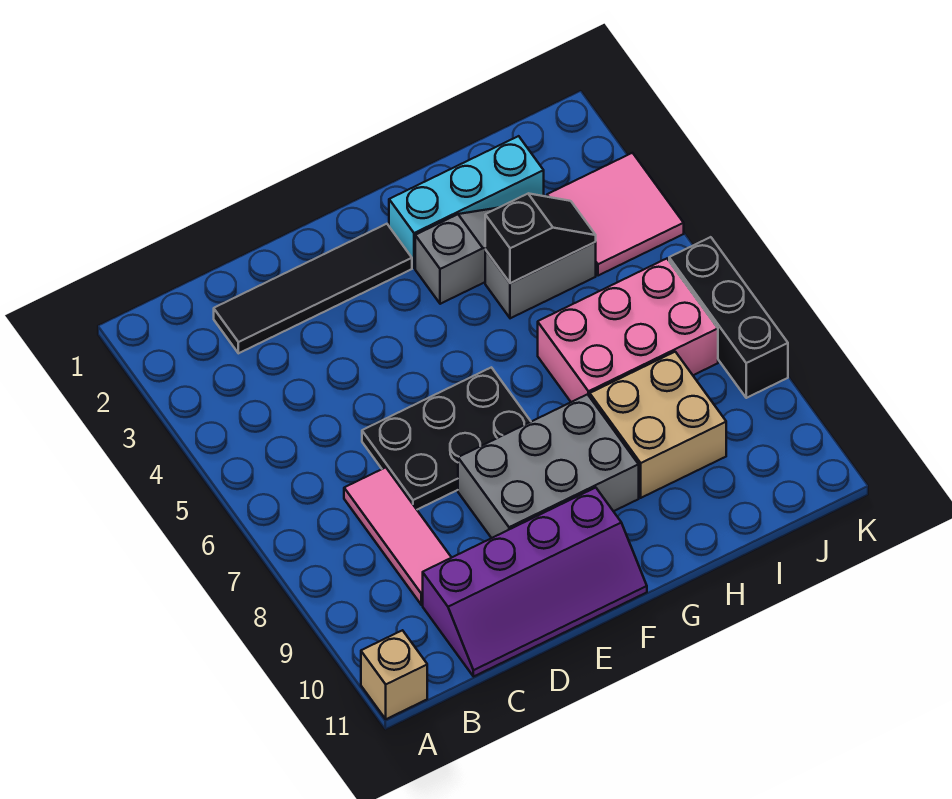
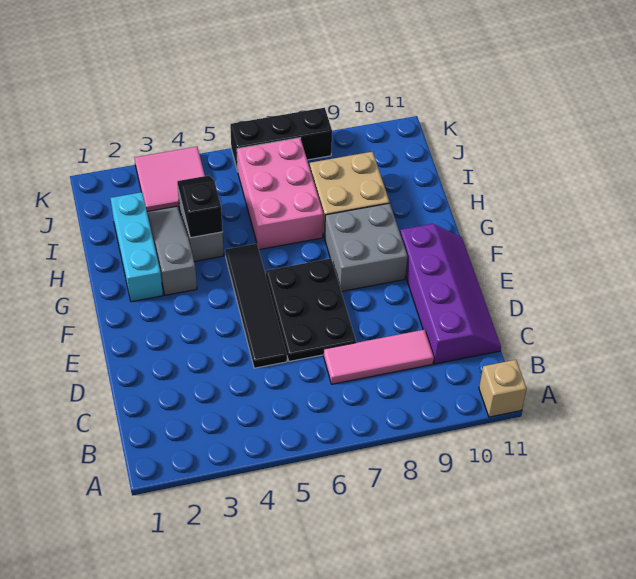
black tile C2:F2 level 1 -> black tile D5:G5 level 1
grey brick E8:G9 level 1 -> grey brick F8:G9 level 1

